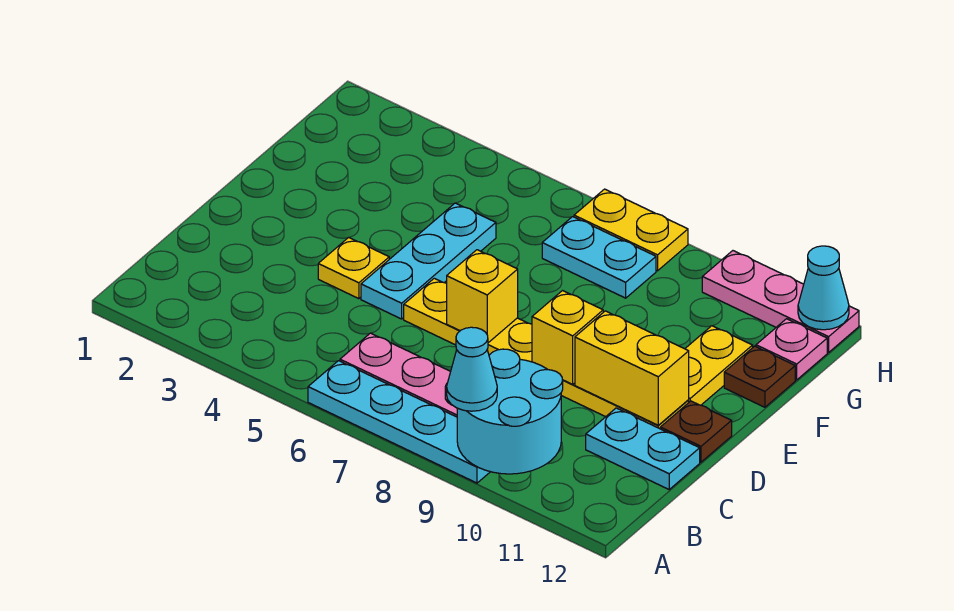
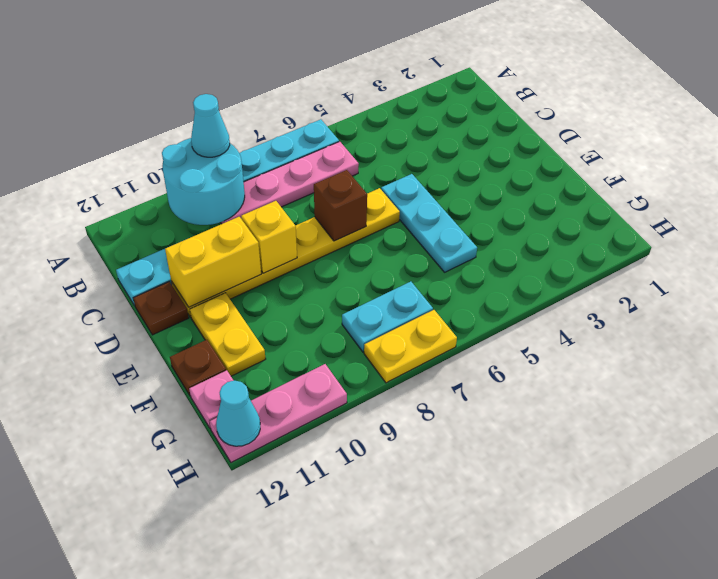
yellow plate D4 level 1 -> none
yellow brick D7 level 2 -> brown brick D7 level 2

